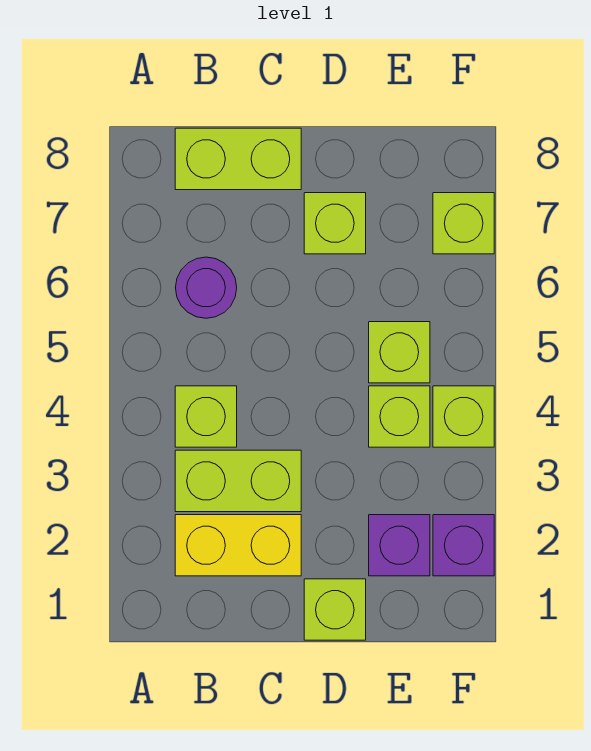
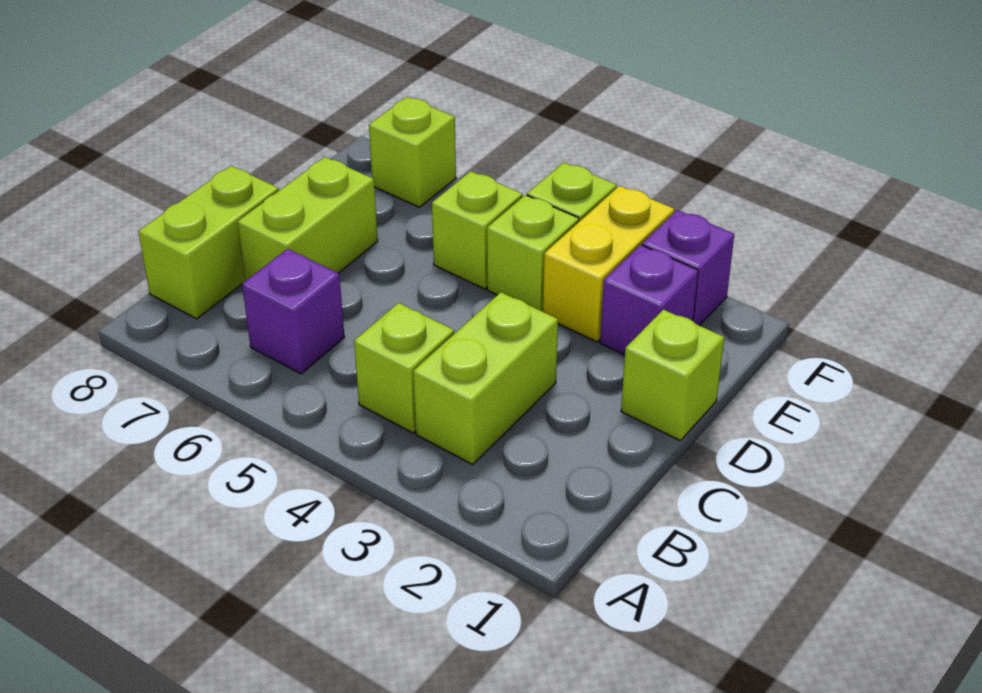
yellow brick B2:C2 level 1 -> yellow brick E3:F3 level 1
purple round brick B6 level 1 -> purple brick B6 level 1
lime brick D7 level 1 -> lime brick C7:D7 level 1

